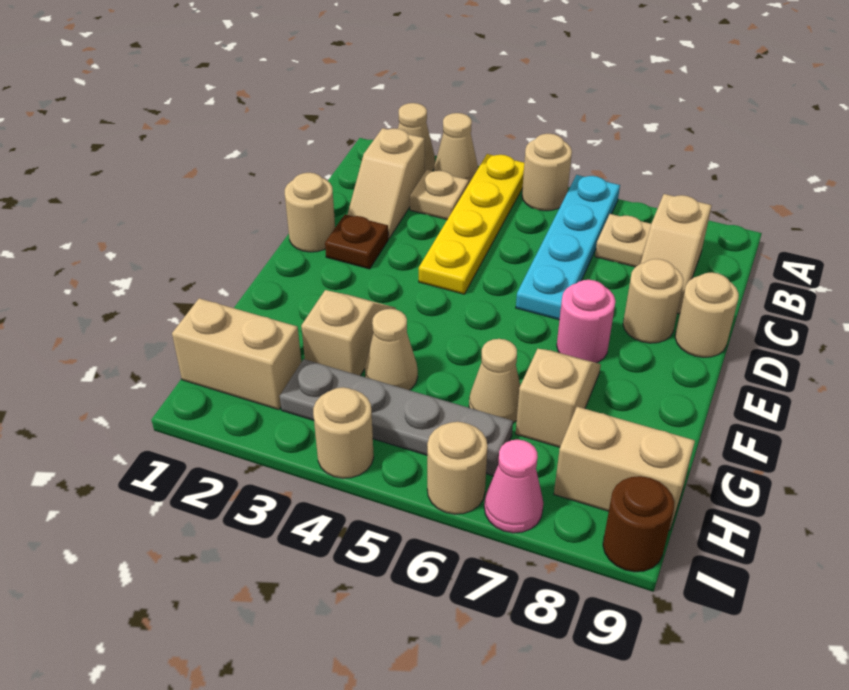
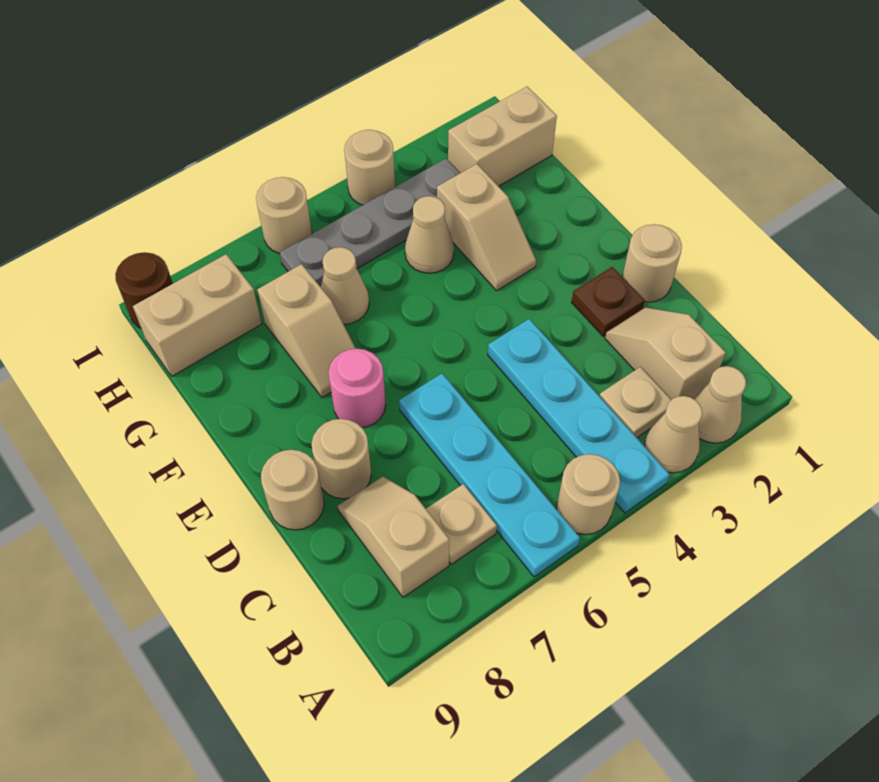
yellow plate A4:D4 level 1 -> cyan plate A4:D4 level 1
pink cone I7 level 1 -> none

